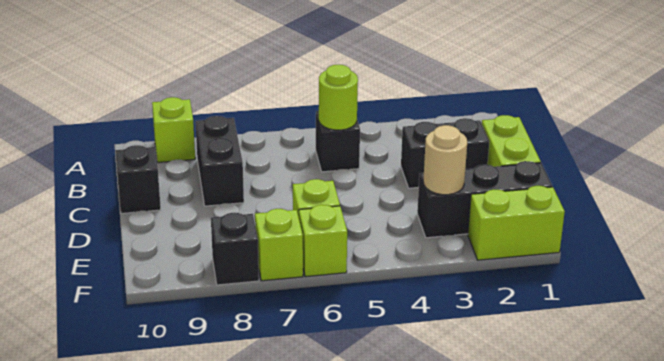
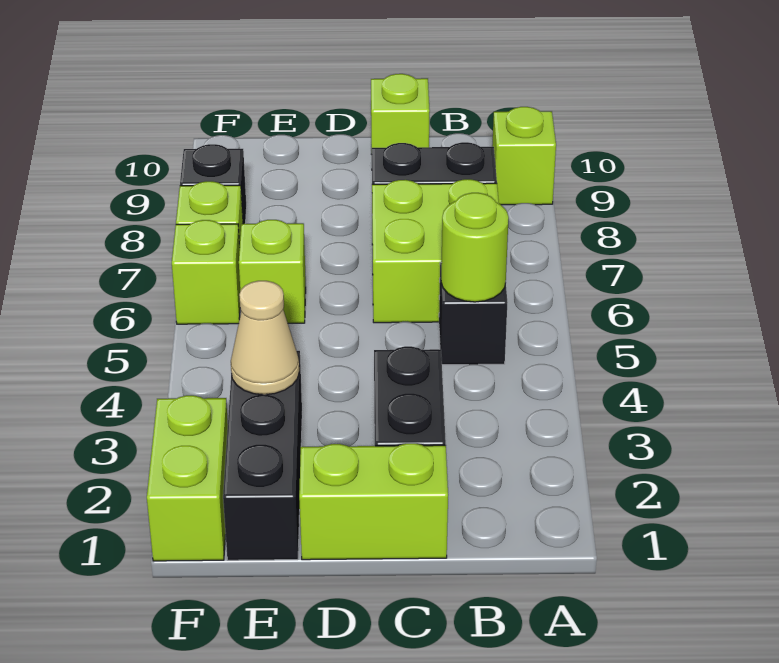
none -> lime brick B6:C7 level 1
black brick C10 level 1 -> lime brick C10 level 1
tan round brick E3 level 2 -> tan cone E3 level 2

